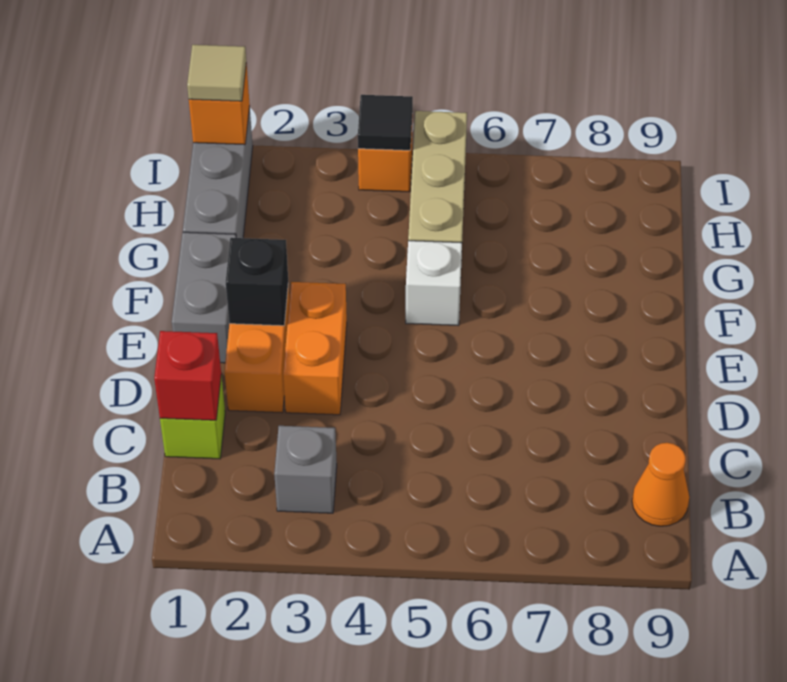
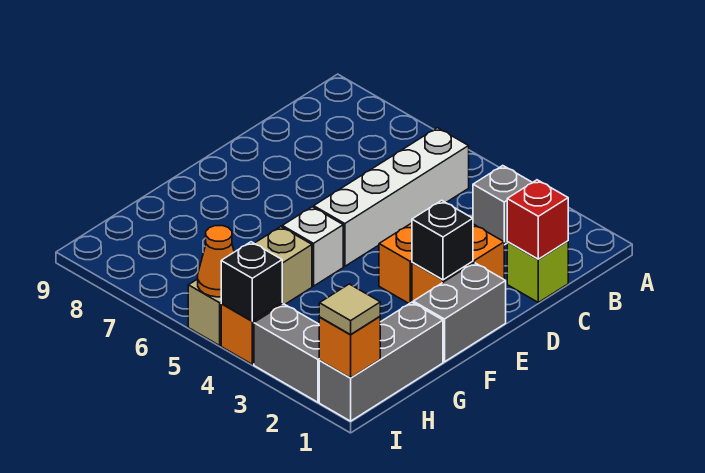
none -> white brick B5:E5 level 1
orange cone B9 level 1 -> orange cone I5 level 2
none -> grey brick I2:I3 level 1
black tile I4 level 2 -> black brick I4 level 2

